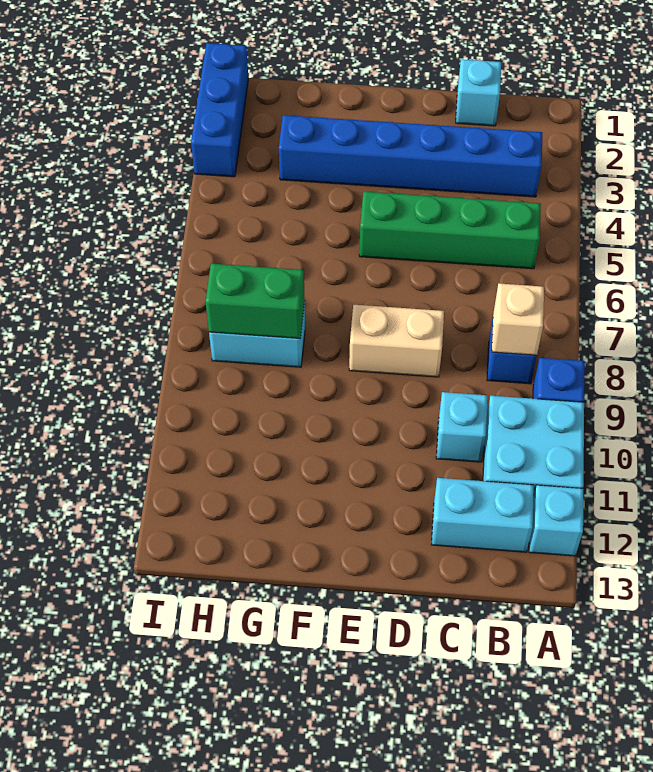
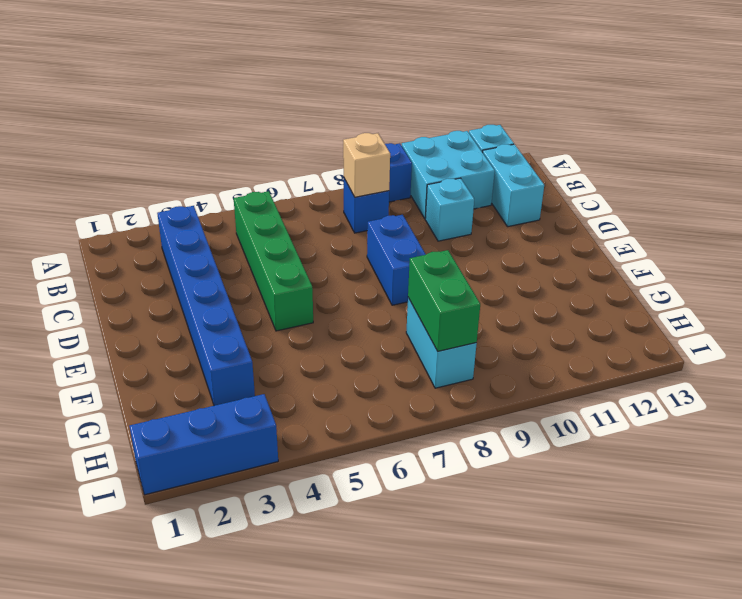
cyan brick C1 level 1 -> none
tan brick D8:E8 level 1 -> blue brick D8:E8 level 1

